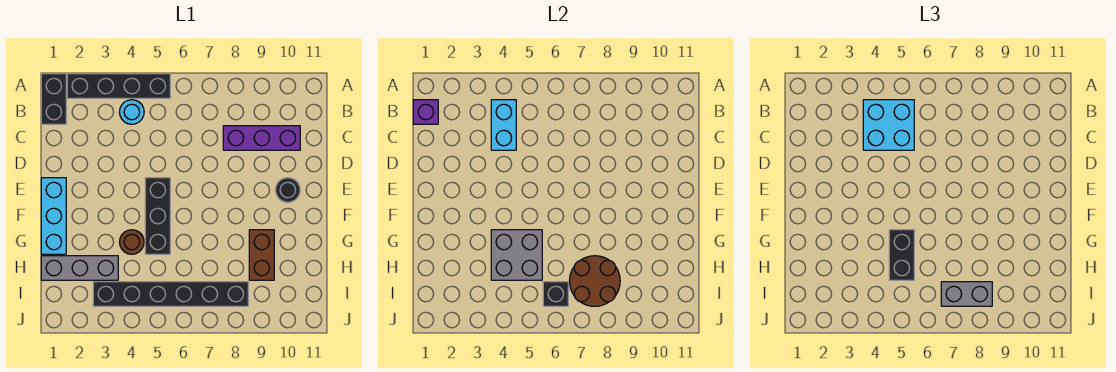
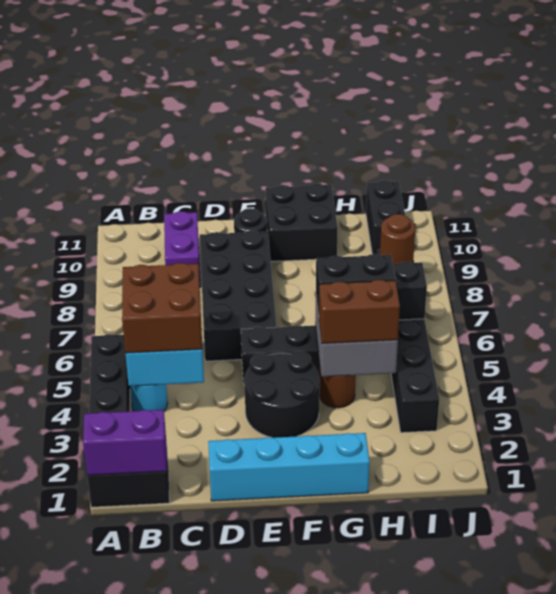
purple brick B1 level 2 -> purple brick A1:B1 level 2
cyan brick B4:C5 level 3 -> brown brick B4:C5 level 3
purple brick C8:C10 level 1 -> purple brick C9:C10 level 1
none -> black brick D6:E9 level 1
cyan brick E1:G1 level 1 -> cyan brick D1:G1 level 1
none -> black round brick E3:F4 level 1
none -> black brick F10:G11 level 1
brown brick G9:H9 level 1 -> brown brick G4:H4 level 3
grey brick H1:H3 level 1 -> none
brown round brick H7:I8 level 2 -> brown round brick I8 level 2
grey brick I7:I8 level 3 -> none
none -> black brick I10:I11 level 1

